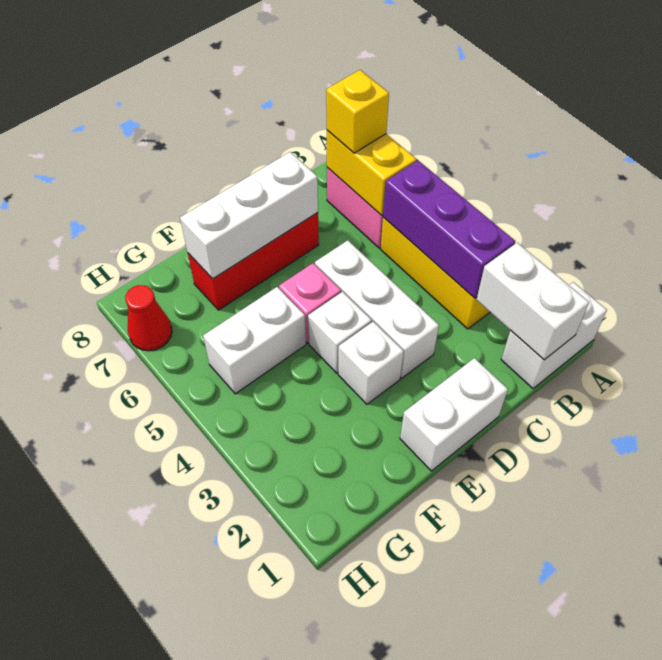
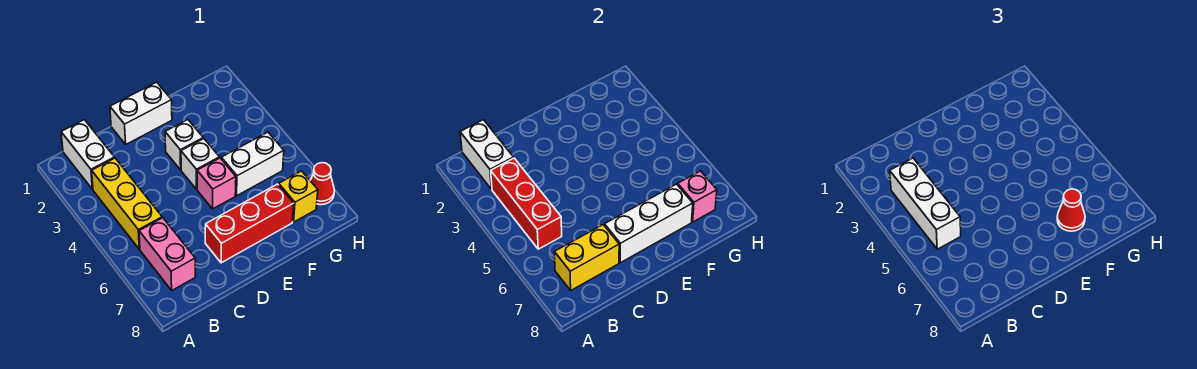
white brick A1:B1 level 1 -> white brick B1:B2 level 1
purple brick B3:B5 level 2 -> red brick B3:B5 level 2
yellow brick B6:B7 level 2 -> yellow brick B7:C7 level 2
yellow brick B7 level 3 -> yellow brick G7 level 1
white brick D3:D5 level 1 -> white brick B3:B5 level 3
none -> red cone F7 level 3
none -> pink brick G7 level 2

